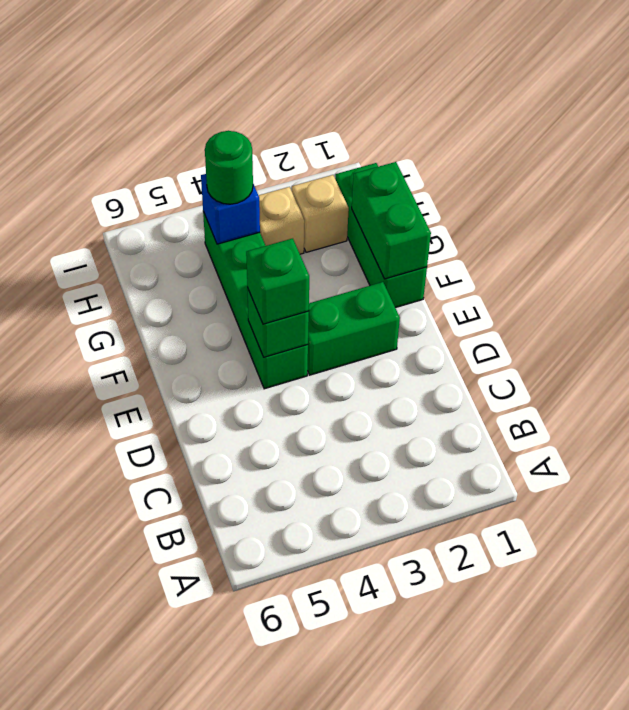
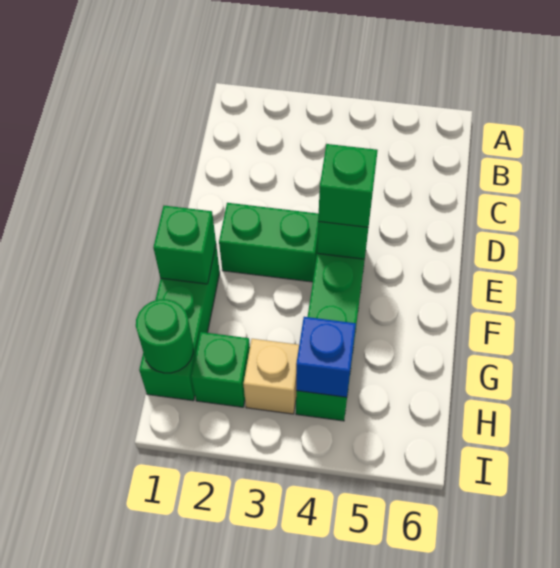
green brick F1:G1 level 2 -> green brick F1 level 2
tan brick H2 level 1 -> green brick H2 level 1
green round brick H4 level 3 -> green round brick H1 level 2

